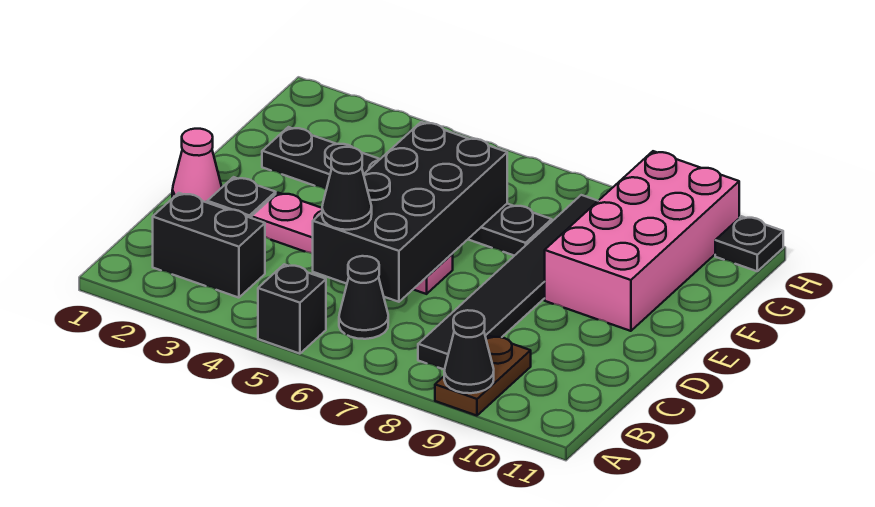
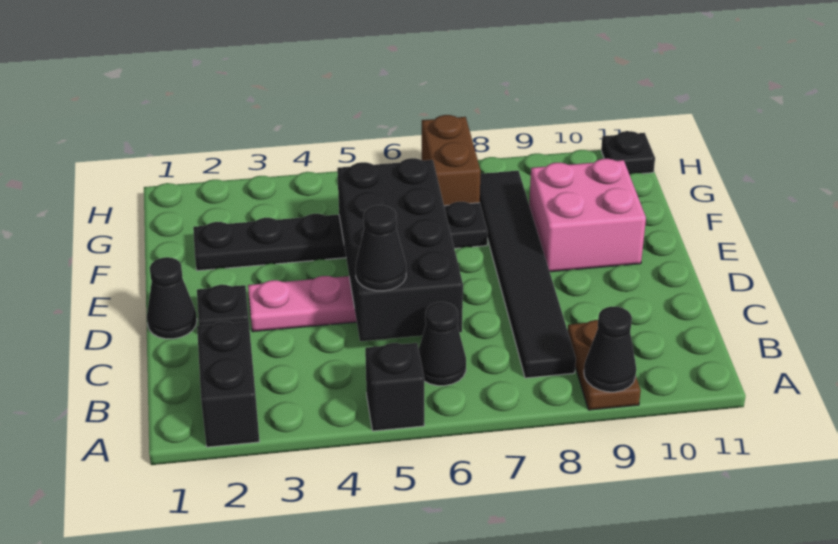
black brick B2:B3 level 1 -> black brick A2:B2 level 1
pink cone D1 level 1 -> black cone D1 level 1
pink brick E9:H10 level 1 -> pink brick E9:F10 level 1
none -> brown brick G7:H7 level 1

